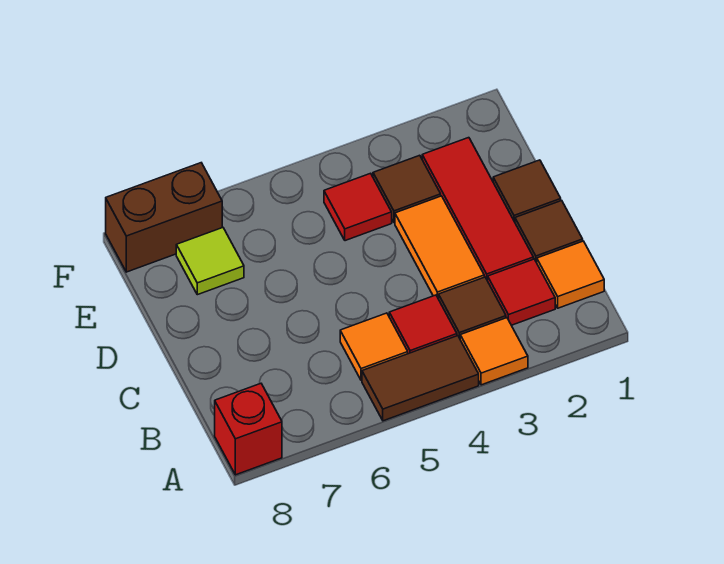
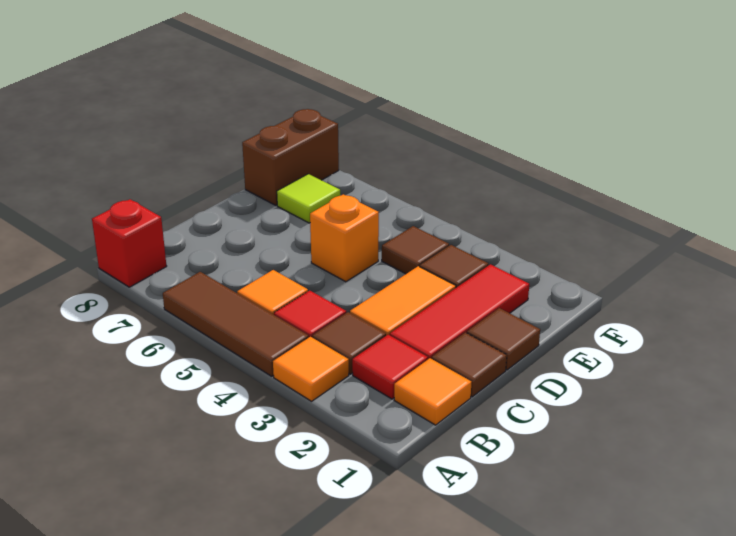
brown tile A4:A5 level 1 -> brown tile A4:A6 level 1
none -> orange brick D5 level 1
red tile E4 level 1 -> brown tile E4 level 1
brown brick F7:F8 level 1 -> brown brick E8:F8 level 1

